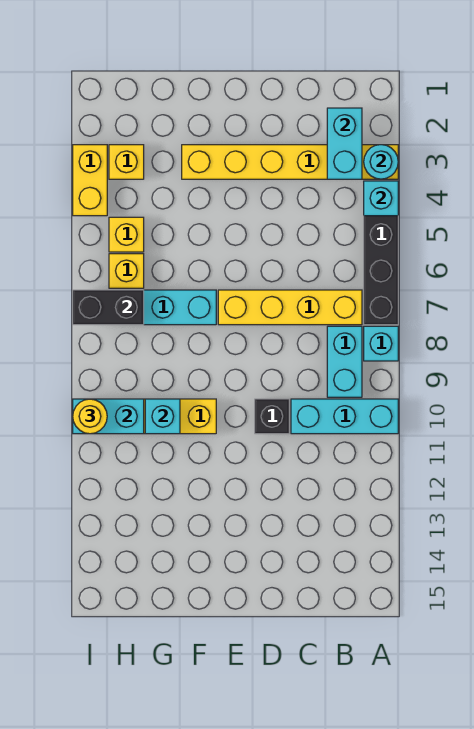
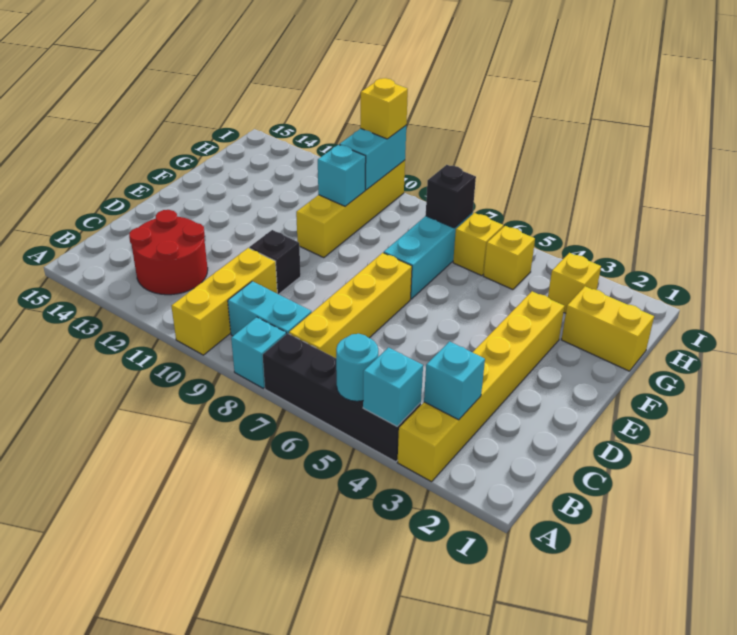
cyan round brick A3 level 2 -> cyan round brick A5 level 2
cyan brick A10:C10 level 1 -> yellow brick A10:C10 level 1
cyan brick B2:B3 level 2 -> cyan brick B3 level 2
none -> red round brick B12:C13 level 1
black brick H7:I7 level 2 -> black brick H7 level 2
yellow brick I3:I4 level 1 -> yellow brick G1:G2 level 1
yellow round brick I10 level 3 -> yellow brick I10 level 3

